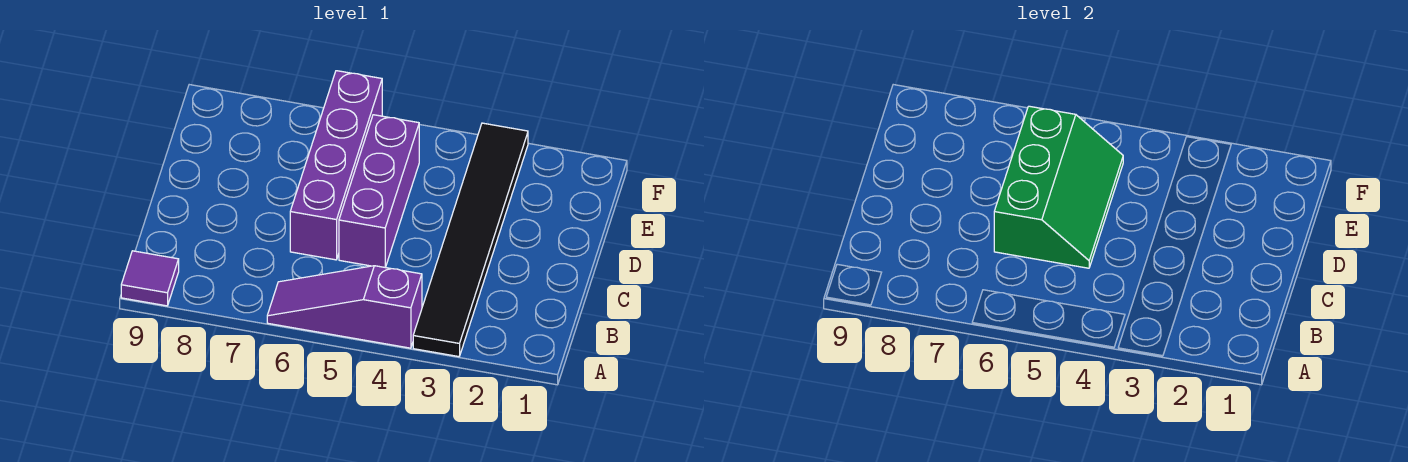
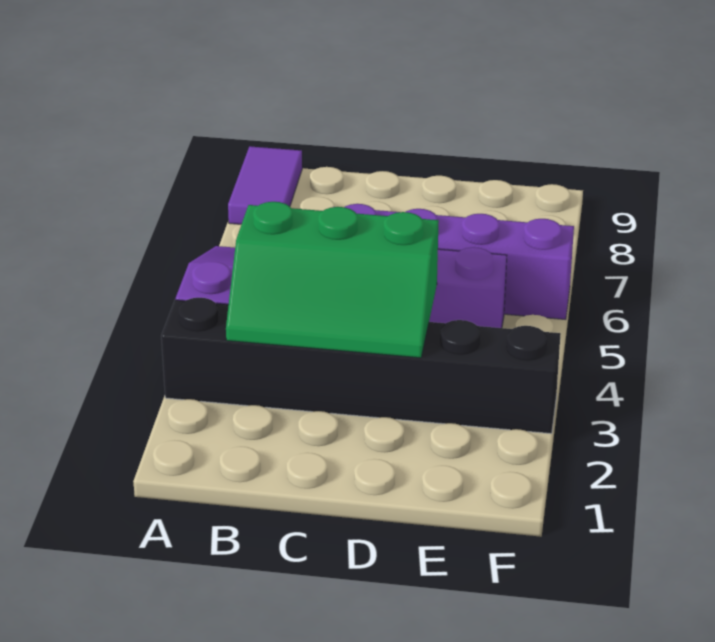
black tile A3:F3 level 1 -> black brick A3:F3 level 1
purple tile A9 level 1 -> purple tile A8:A9 level 1
green slope C5:E6 level 2 top 6 -> green slope B3:D4 level 2 top 4

